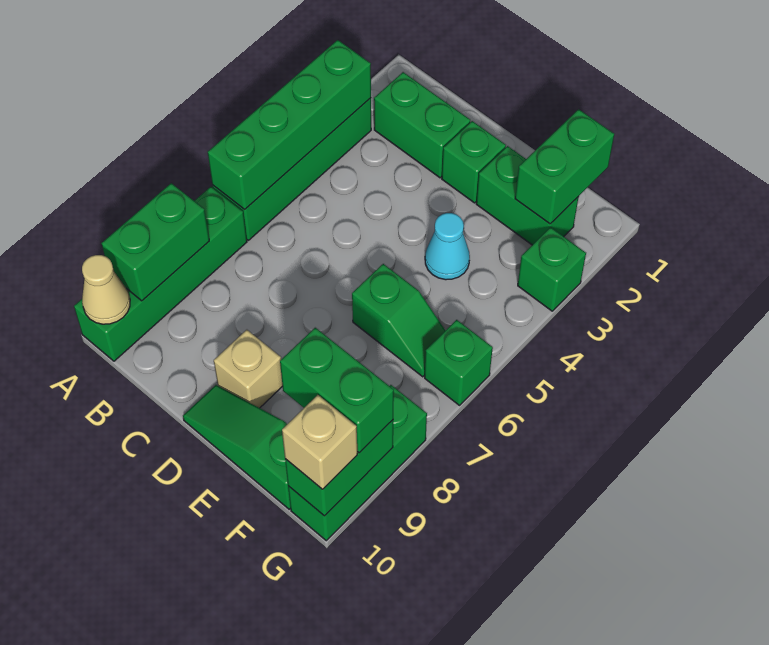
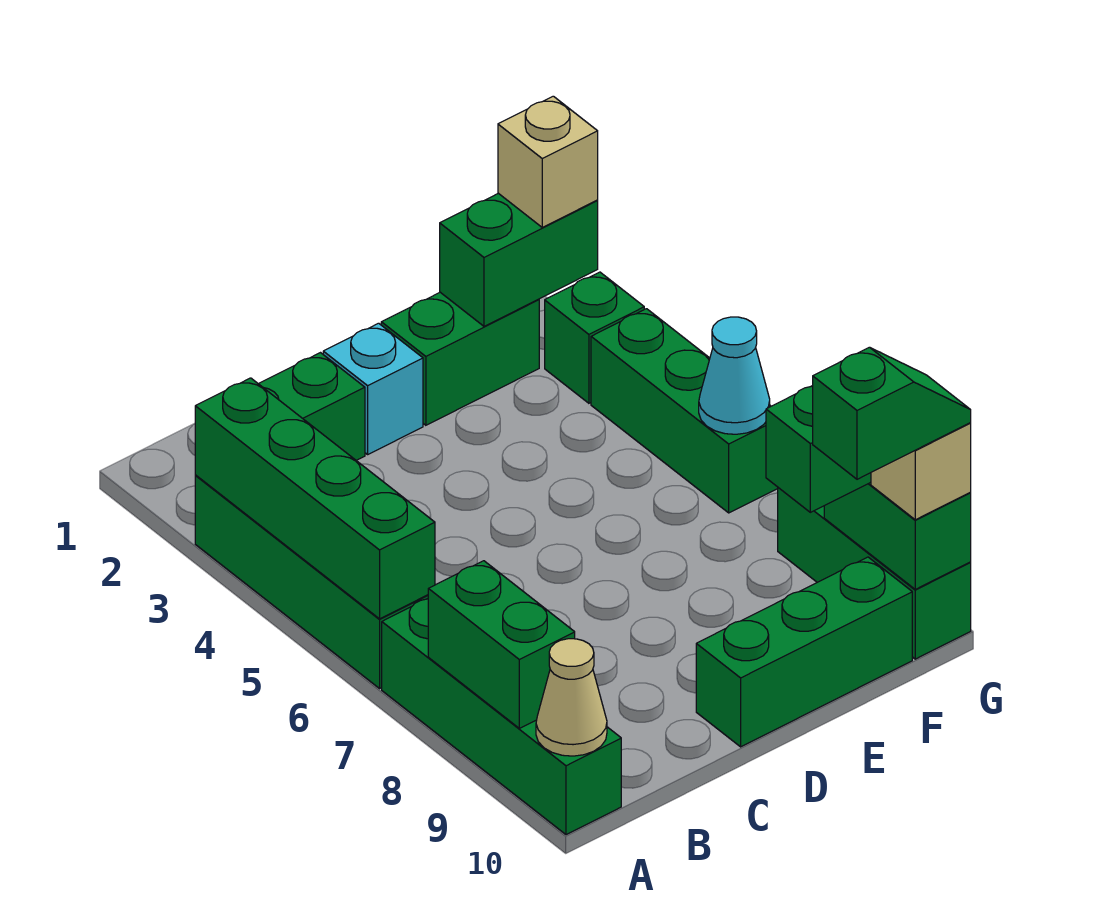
green brick D2 level 1 -> cyan brick D2 level 1
tan brick D9 level 1 -> tan brick G2 level 3
green slope D10:F10 level 1 top F -> green brick D10:F10 level 1
cyan cone E4 level 1 -> cyan cone G6 level 2
green slope E6:F6 level 1 top E -> green slope F10:G10 level 4 top F
green brick F1:F2 level 2 -> green brick F2:G2 level 2
green brick G6 level 1 -> green brick G4:G6 level 1

